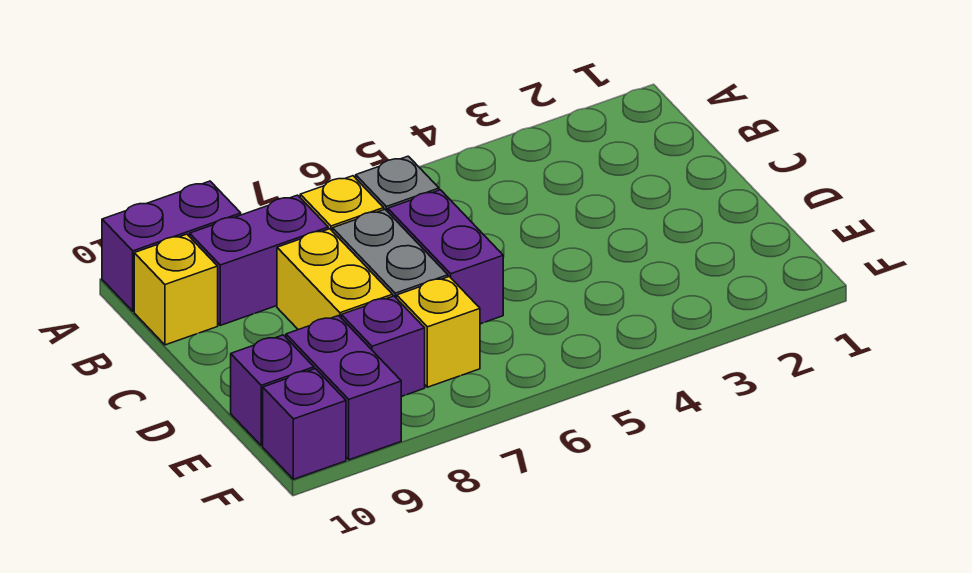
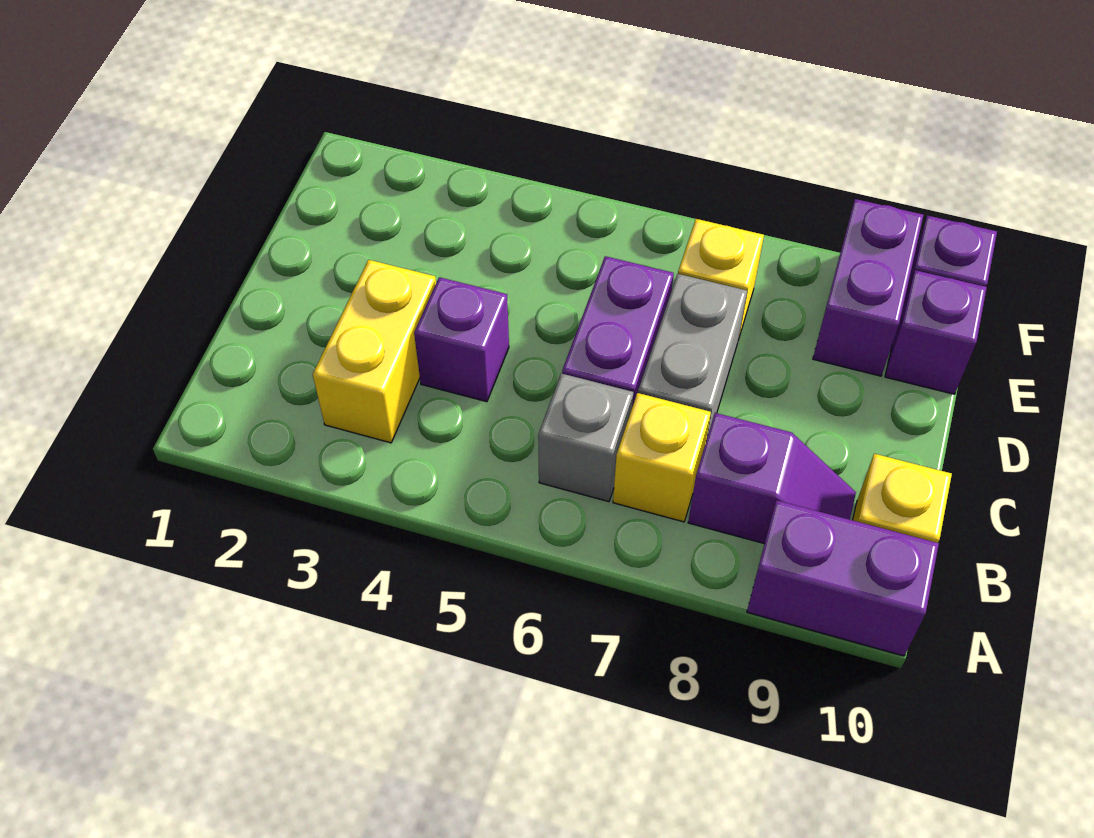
purple brick B8:B9 level 1 -> purple slope B8:B9 level 1 top 8
yellow brick C8:D8 level 1 -> yellow brick B3:C3 level 1
purple brick E8 level 1 -> purple brick C4 level 1

